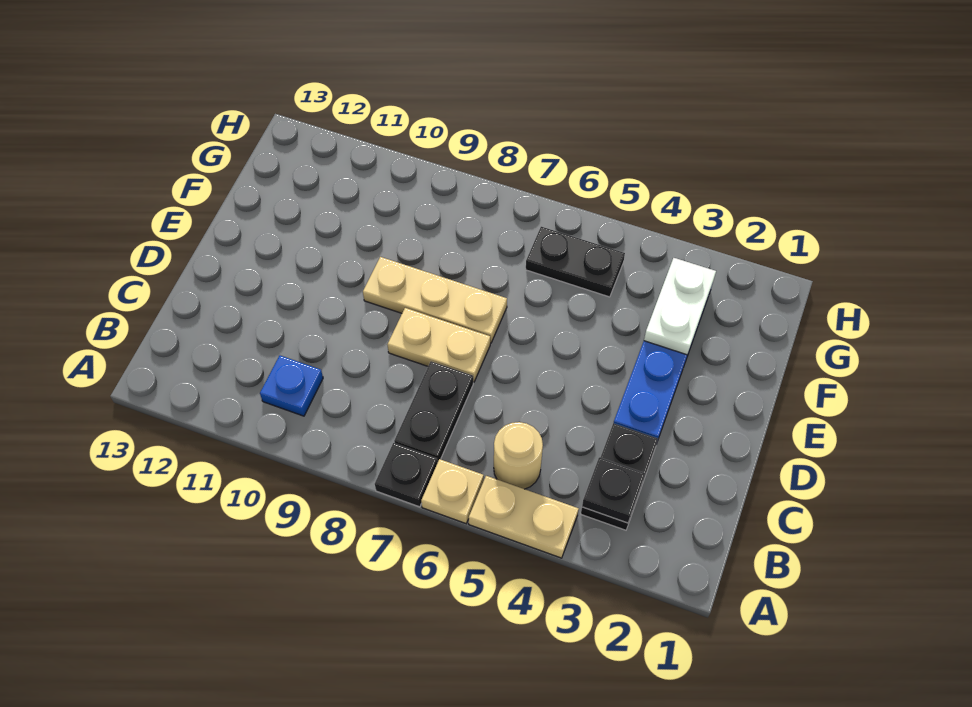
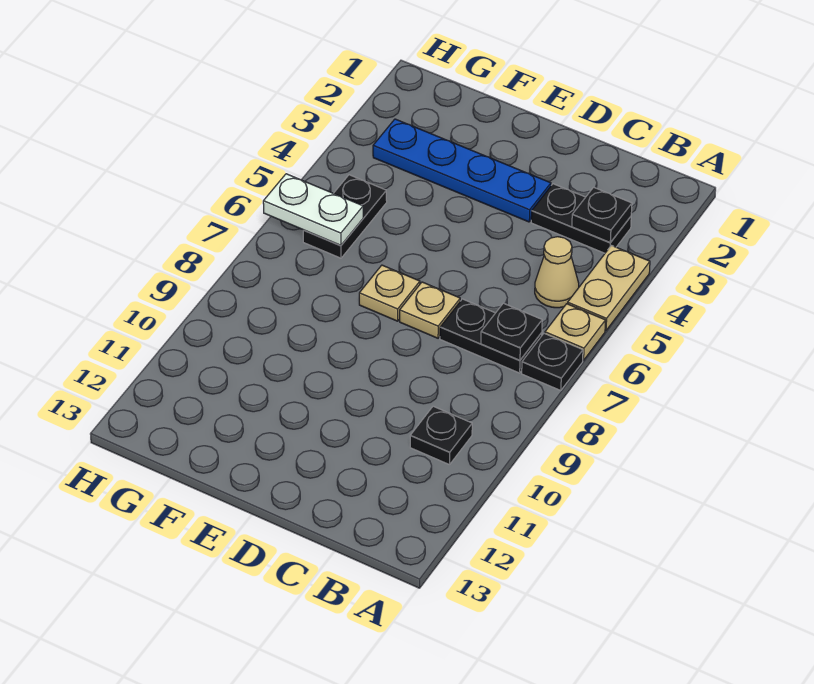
tan round brick B5 level 1 -> tan cone B5 level 1
none -> black plate B7 level 2
blue plate B10 level 1 -> black plate B10 level 1
tan plate D7:D8 level 1 -> tan plate D7 level 1
tan plate E7:E9 level 1 -> tan plate E7 level 1
white plate F3:G3 level 2 -> white plate G6:H6 level 2

